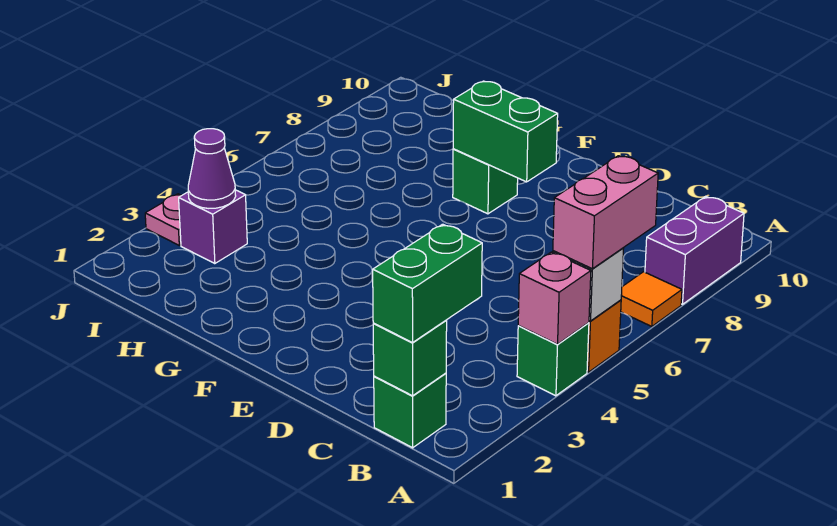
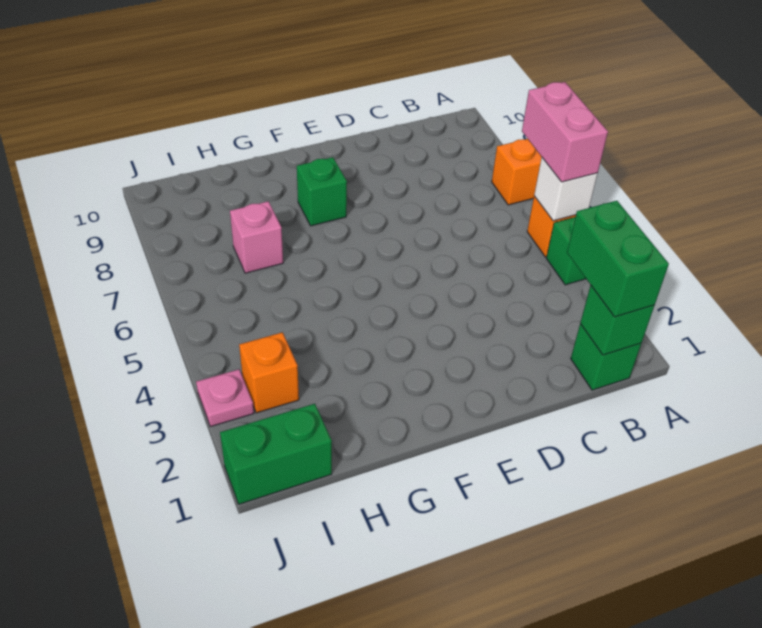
pink brick A4 level 2 -> pink brick H7 level 1
orange tile A7 level 1 -> orange brick A7 level 1
purple brick A8:A9 level 1 -> none
green brick E8:F8 level 2 -> green brick I1:J1 level 1
purple brick I3 level 1 -> orange brick I3 level 1
purple cone I3 level 2 -> none

